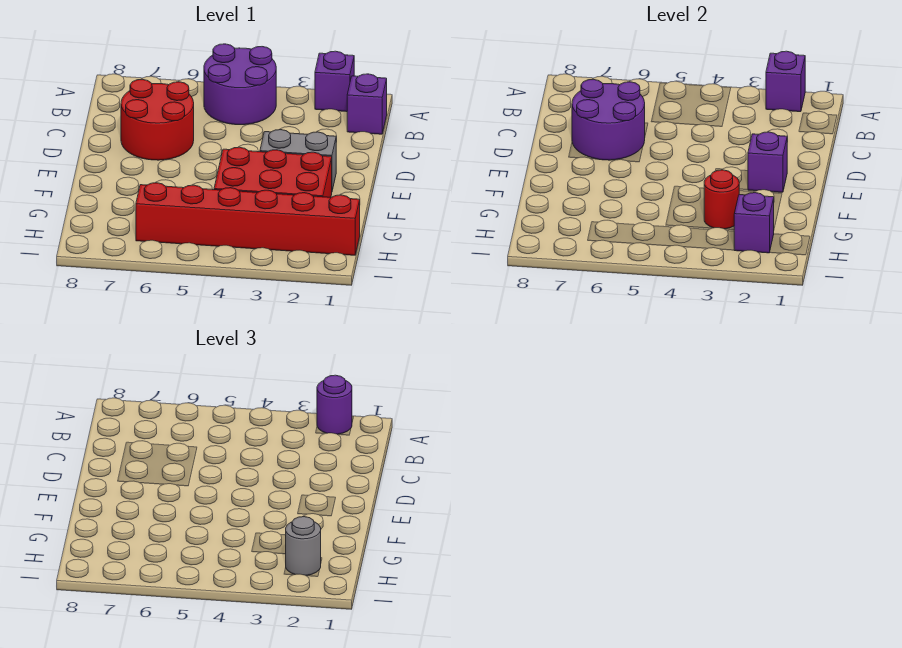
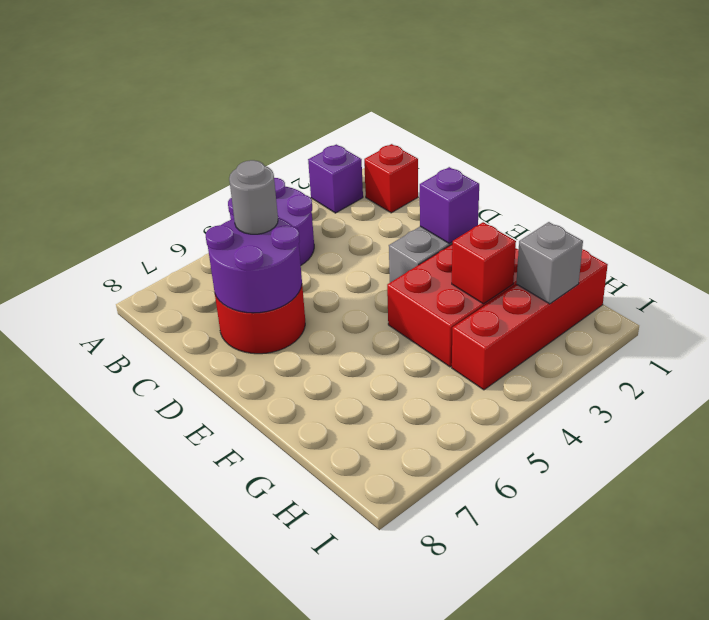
purple brick A2 level 2 -> none
purple round brick A2 level 3 -> none
purple brick B1 level 1 -> red brick B1 level 1
red round brick G3 level 2 -> red brick G3 level 2
red brick H1:H6 level 1 -> red brick H1:H4 level 1
purple brick H2 level 2 -> grey brick H2 level 2
grey round brick H2 level 3 -> grey round brick C6 level 3

